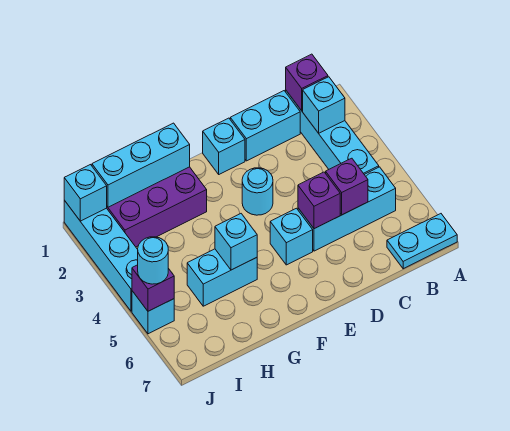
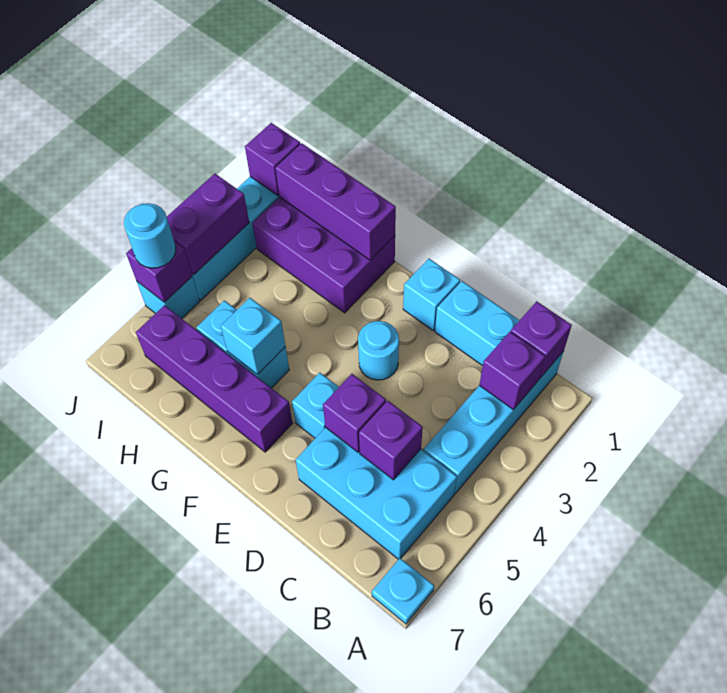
cyan plate A7:B7 level 1 -> cyan plate A7 level 1
cyan brick B2 level 2 -> purple brick B2 level 2
cyan brick B5:D5 level 1 -> cyan brick B5:D6 level 1
none -> purple brick F6:I6 level 1
cyan brick G1:I1 level 2 -> purple brick G1:I1 level 2
cyan brick J1 level 2 -> purple brick J1 level 2
none -> purple brick J3:J4 level 2

